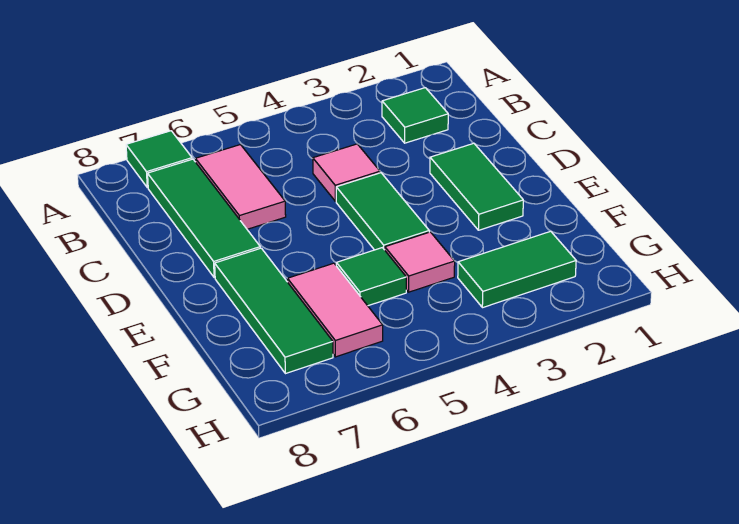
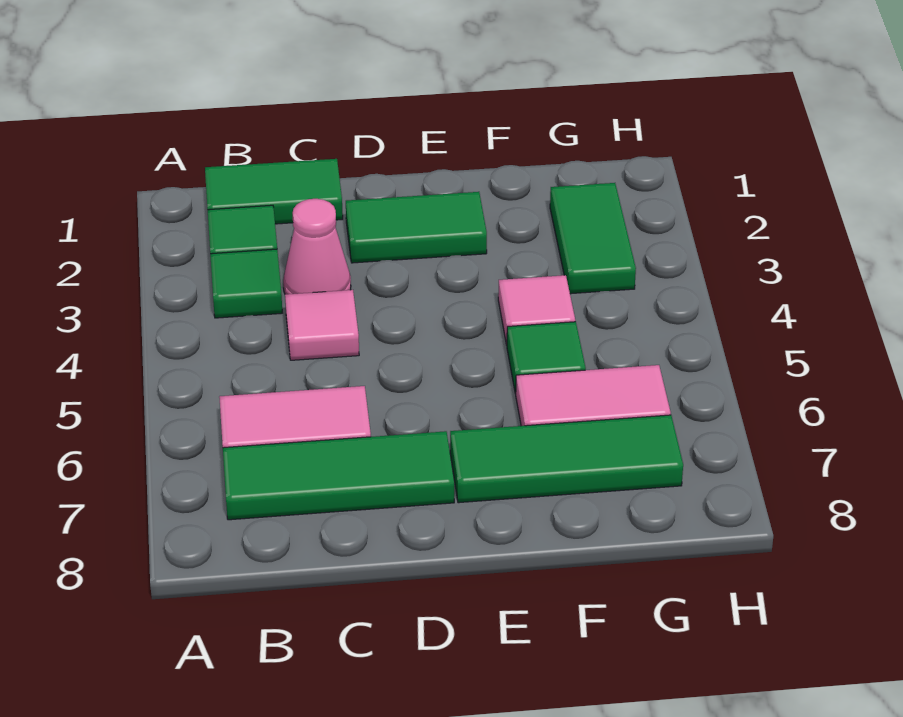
green tile A7 level 1 -> green tile B3 level 1
none -> pink cone C3 level 1
green tile D4:E4 level 1 -> green tile B1:C1 level 1

